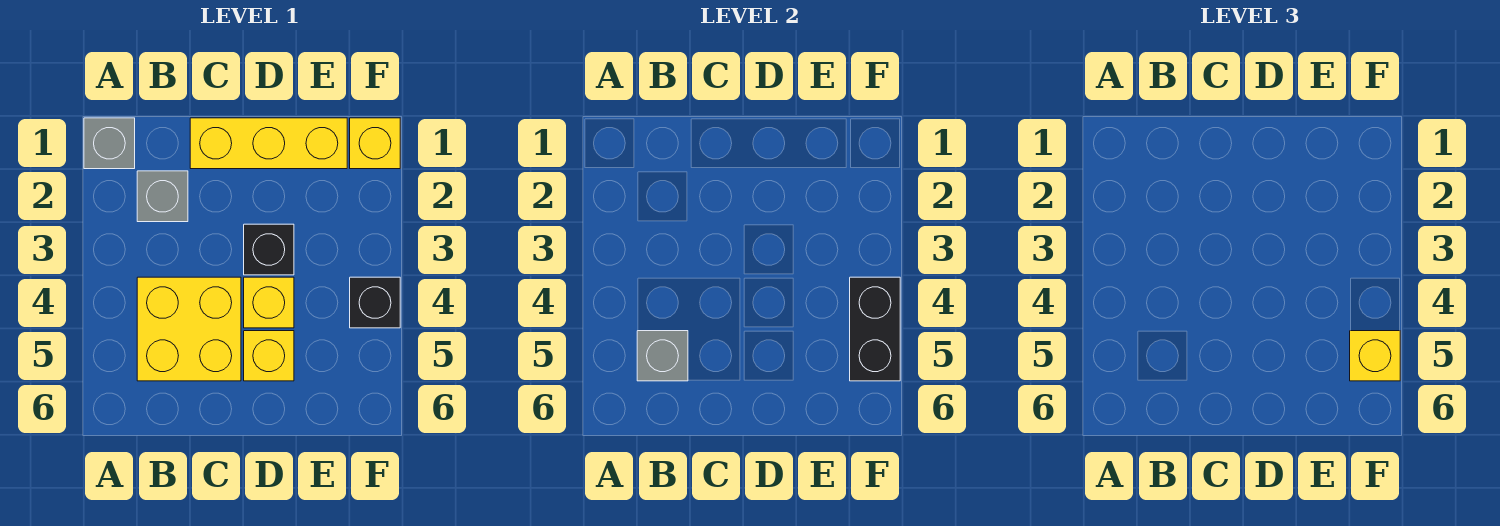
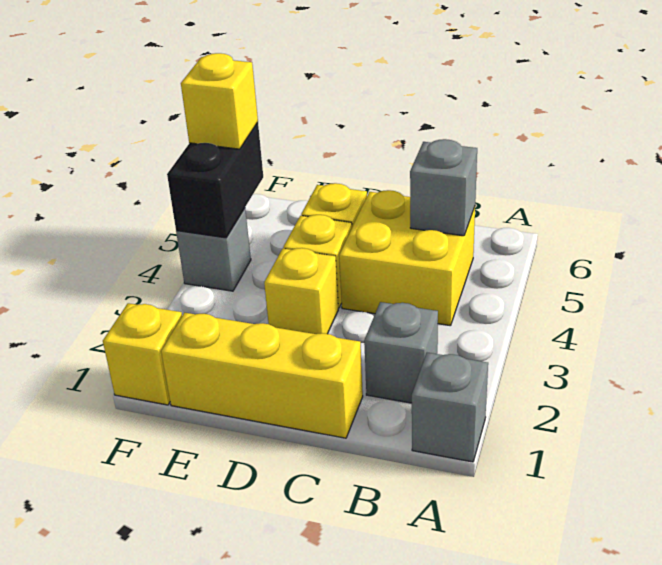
black brick D3 level 1 -> yellow brick D3 level 1
black brick F4 level 1 -> grey brick F4 level 1

